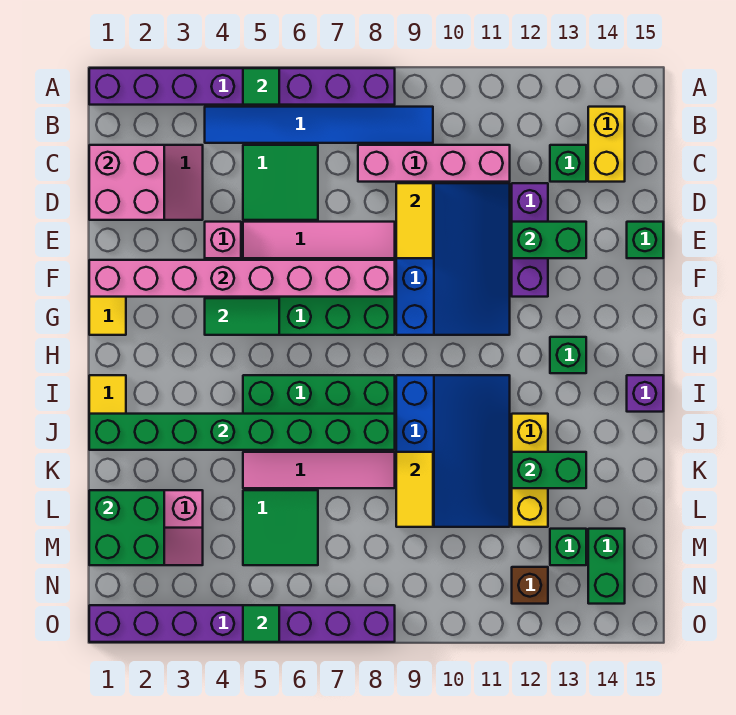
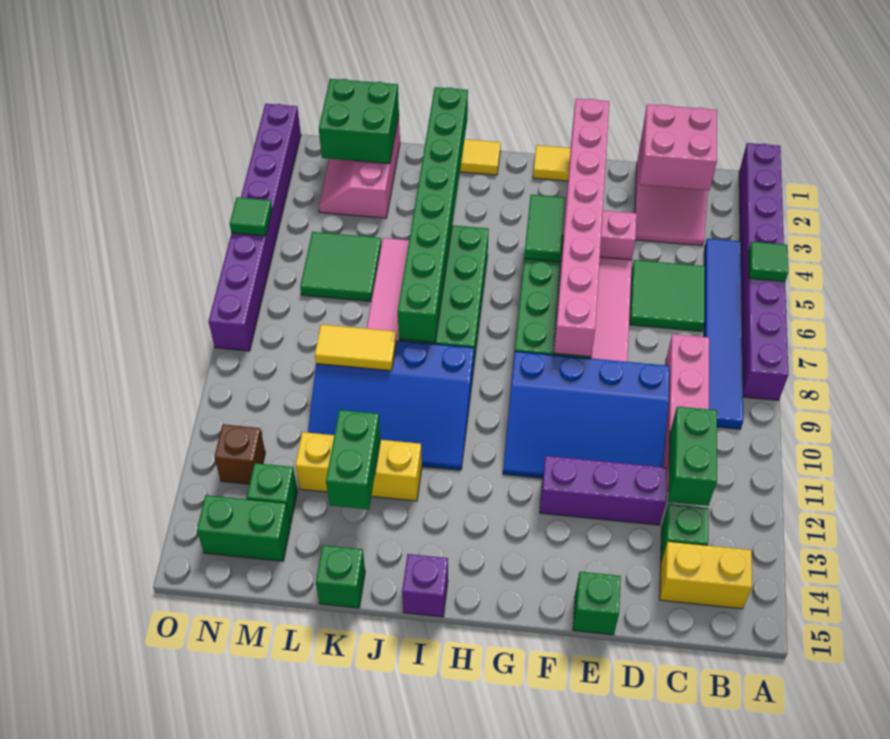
yellow tile D9:E9 level 2 -> none
green brick E12:E13 level 2 -> green brick C11:C12 level 2
green brick H13 level 1 -> green brick K15 level 1

